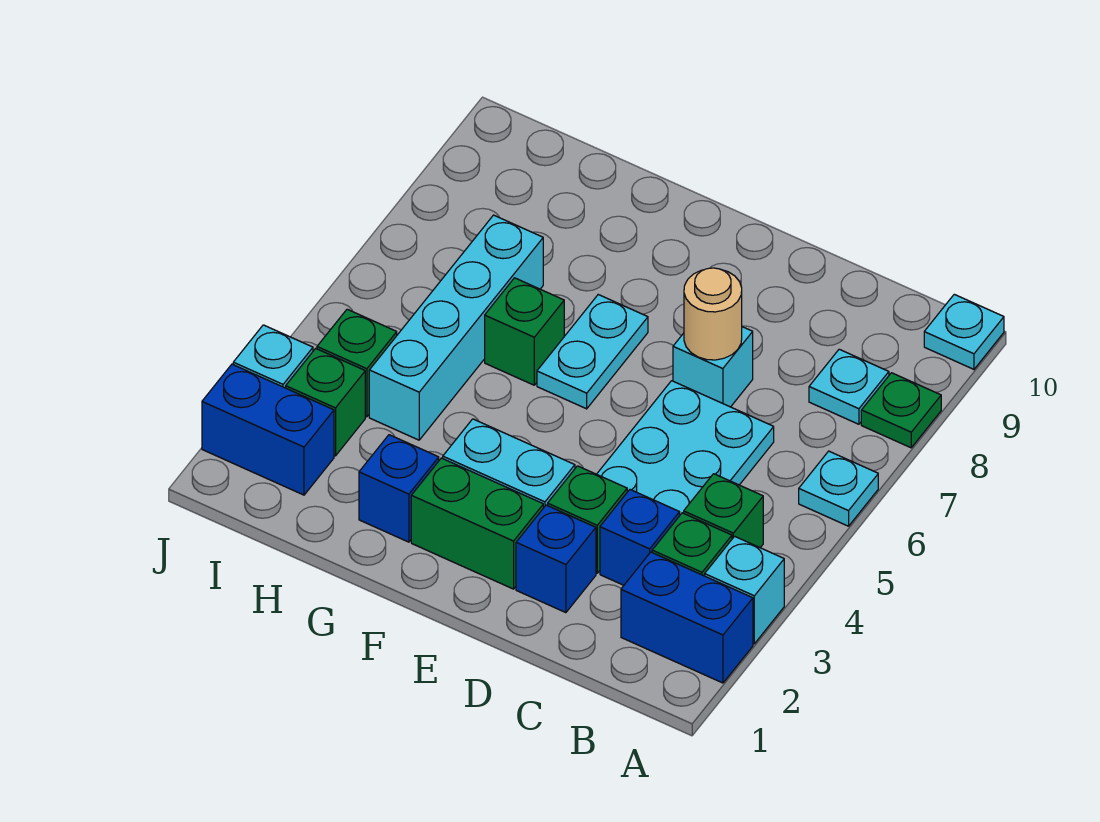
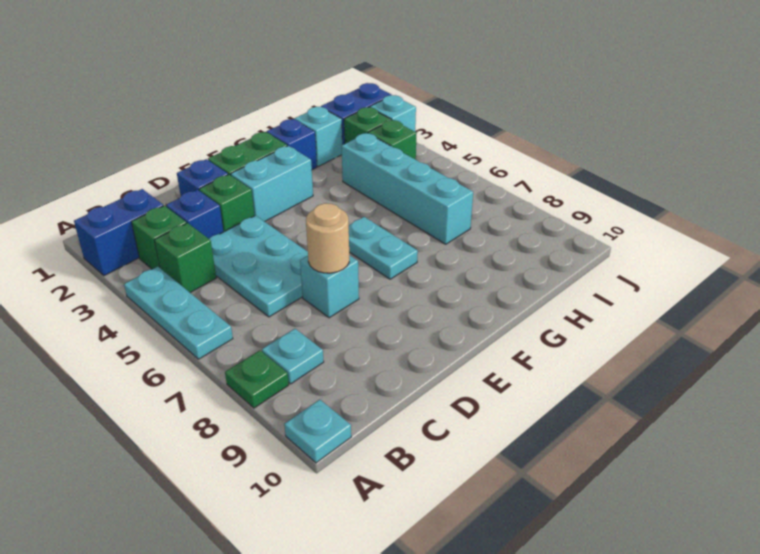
cyan brick A3 level 1 -> cyan brick H2 level 1
cyan plate A6 level 1 -> cyan plate A4:A6 level 1
green brick G6 level 1 -> none

